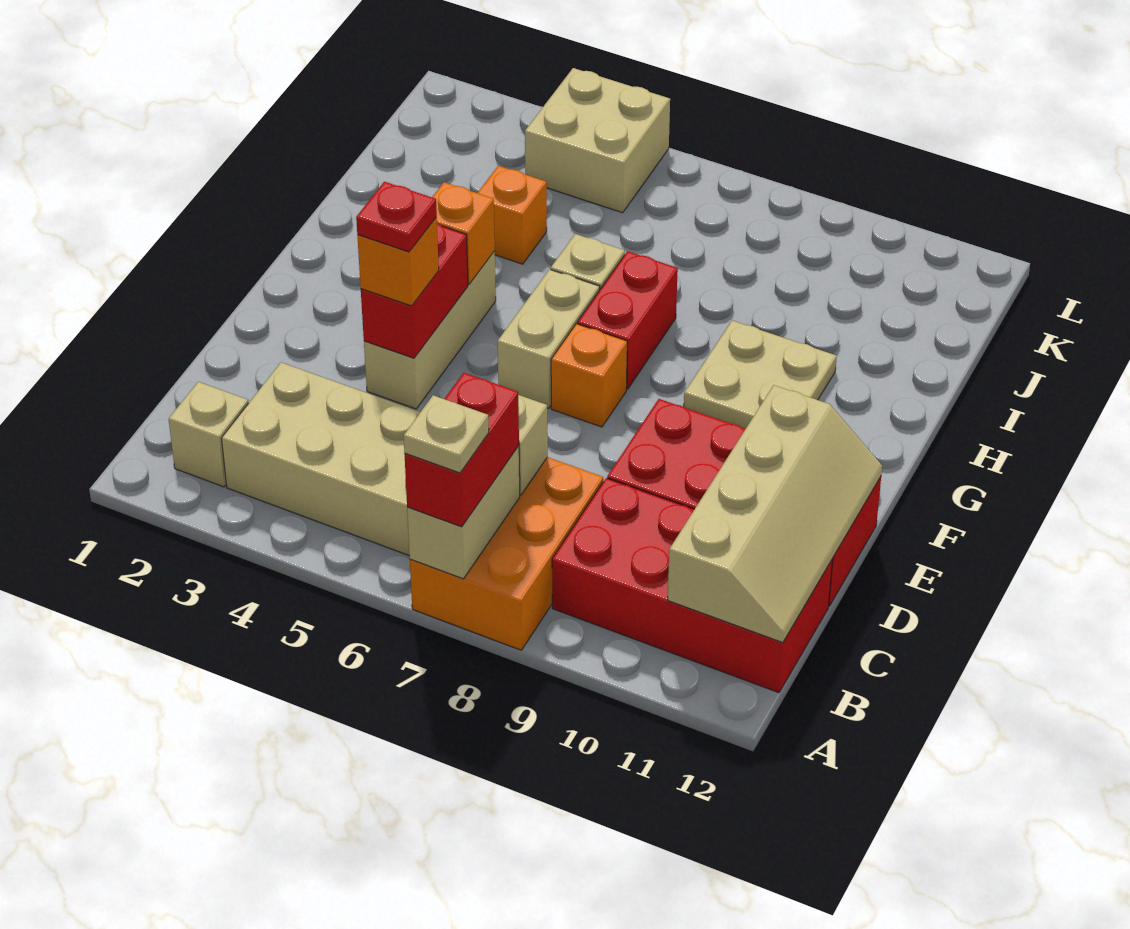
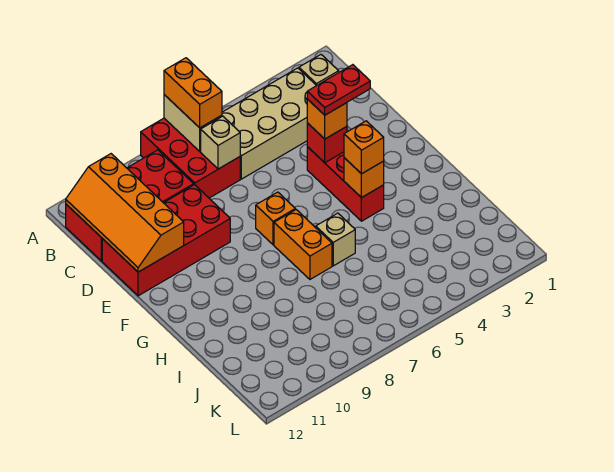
orange brick A7:C8 level 1 -> red brick A7:C8 level 1
red brick A7:B7 level 3 -> orange brick A7:B7 level 3
tan plate A7 level 4 -> none
tan slope B11:E12 level 2 top 11 -> orange slope B11:E12 level 2 top 11
tan brick E4:G4 level 1 -> red brick E4:G4 level 1
red brick E4:F4 level 2 -> red brick E4 level 2
red plate E4 level 4 -> red plate E3:E4 level 4
tan brick F6:G6 level 1 -> none
red brick G7:H7 level 1 -> orange brick G7:H7 level 1
tan plate G9:H10 level 1 -> none
orange brick I4 level 1 -> orange brick G4 level 3
tan brick K4:L5 level 1 -> none

